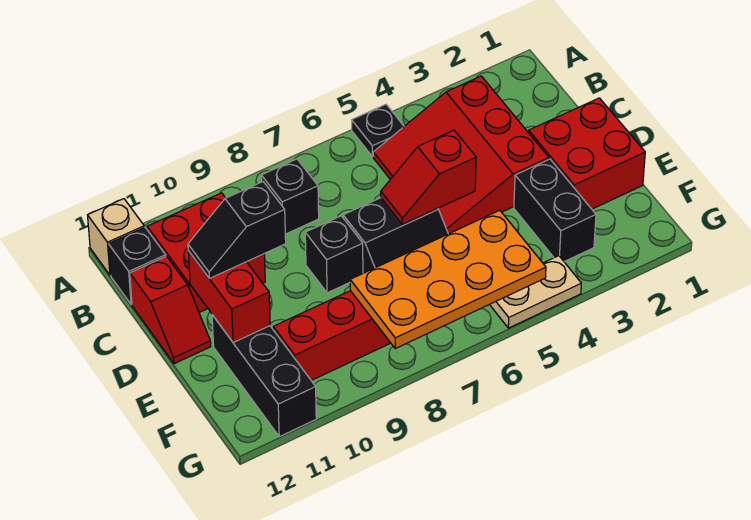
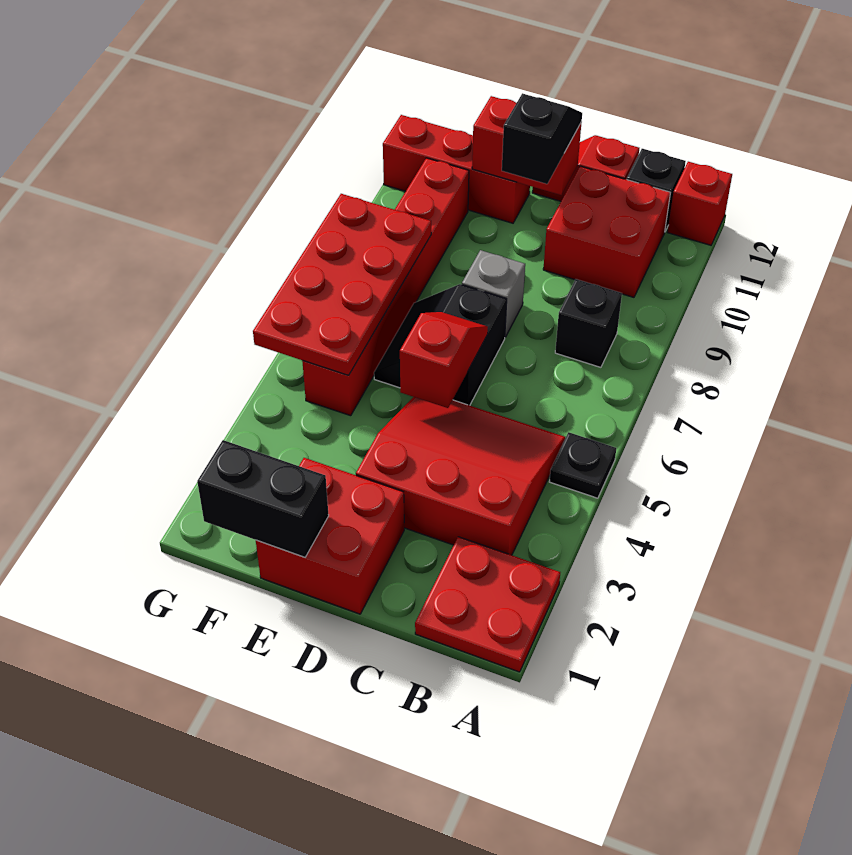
none -> red plate A1:B2 level 1
tan brick A12 level 1 -> red brick A12 level 1
black brick D8 level 1 -> grey brick D8 level 1
black brick E3:F3 level 1 -> black brick E1:F1 level 2
black brick E11:G11 level 1 -> red brick E11:G11 level 1
orange plate F5:G8 level 2 -> red plate F5:G8 level 2
tan plate G4:G5 level 1 -> none

